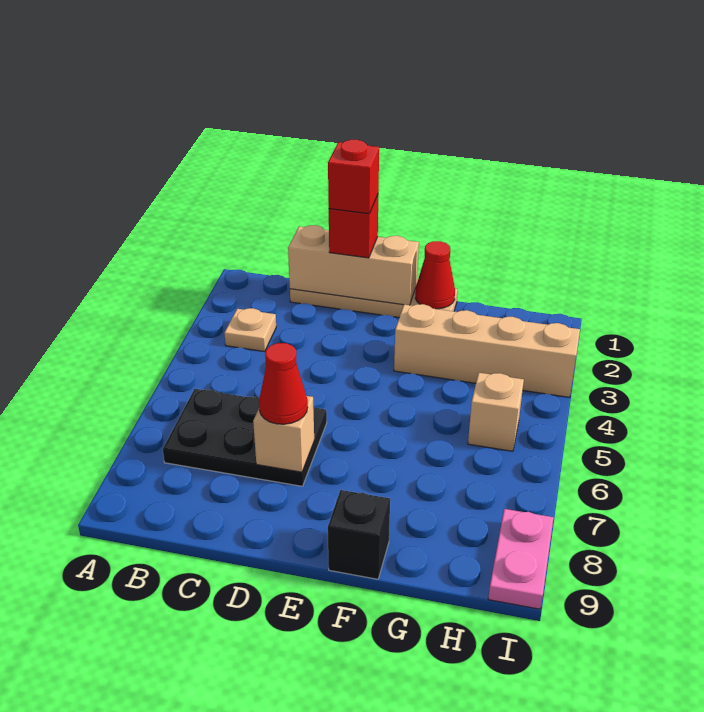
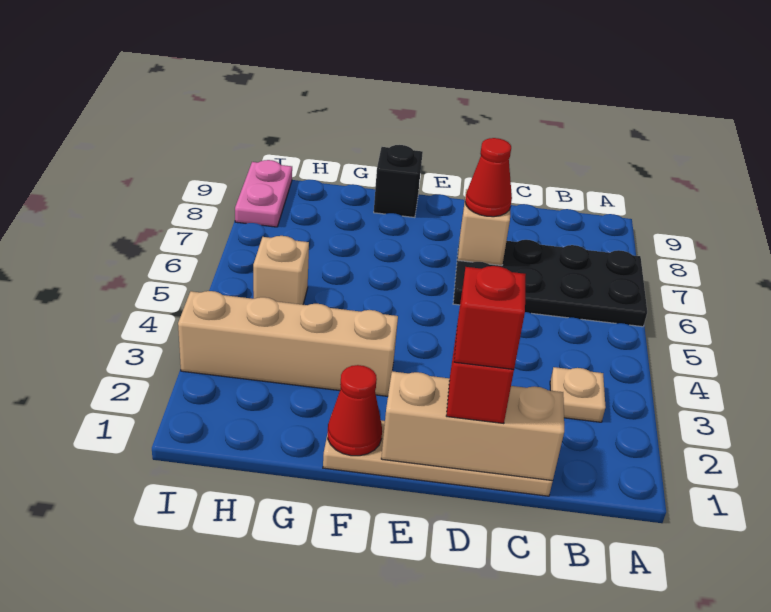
black plate B6:D7 level 1 -> black plate A6:D7 level 1

